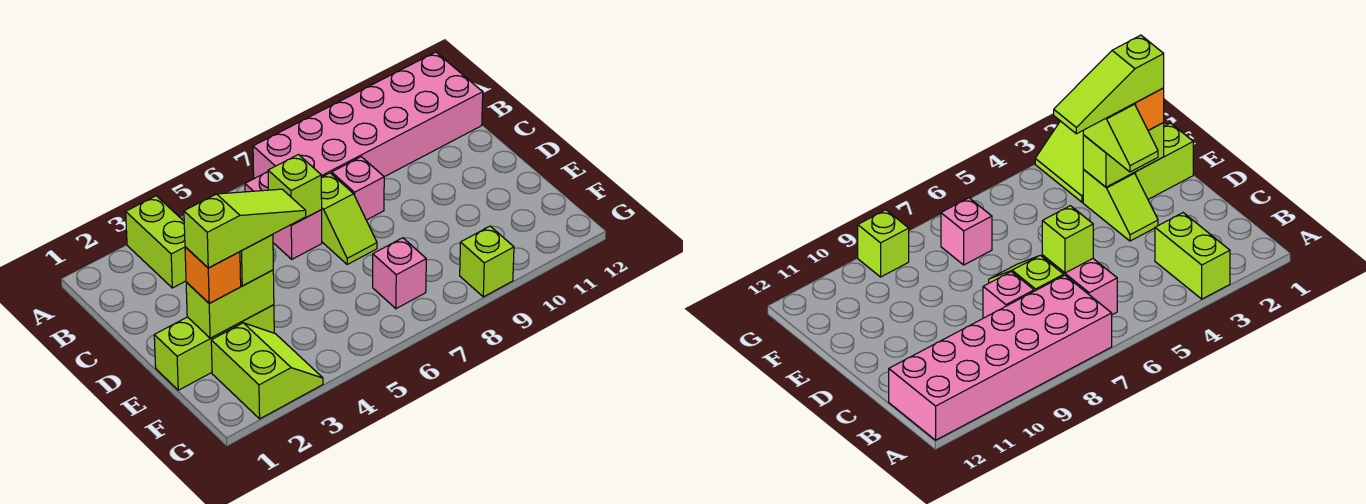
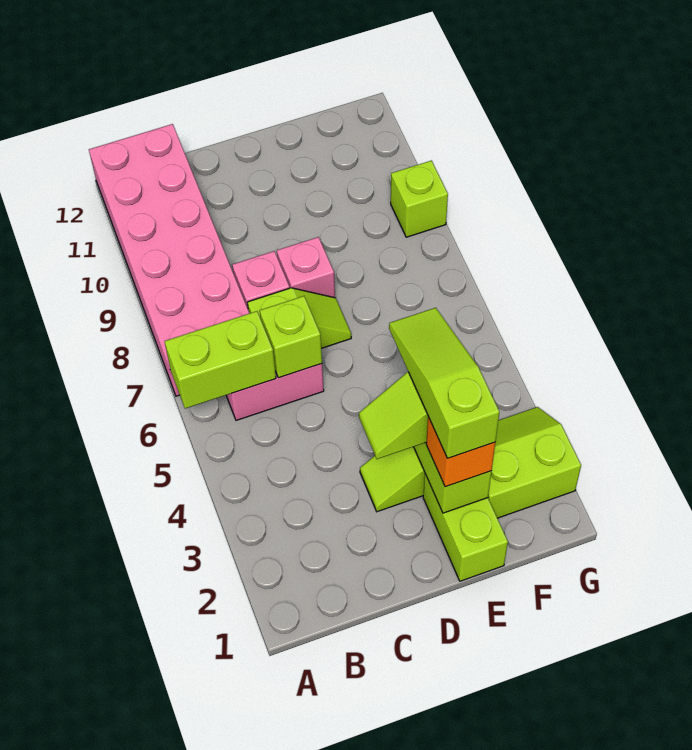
lime brick A3:B3 level 1 -> lime brick A6:B6 level 2
pink brick F7 level 1 -> pink brick D8 level 1

